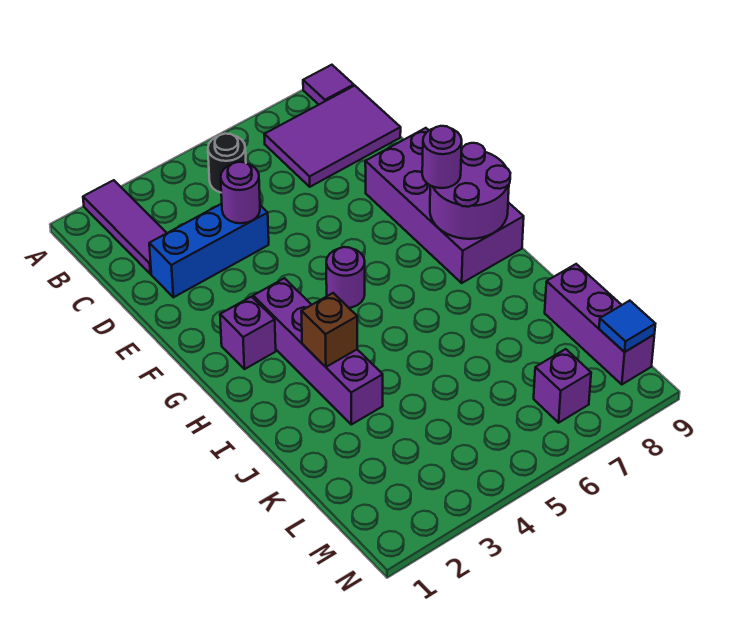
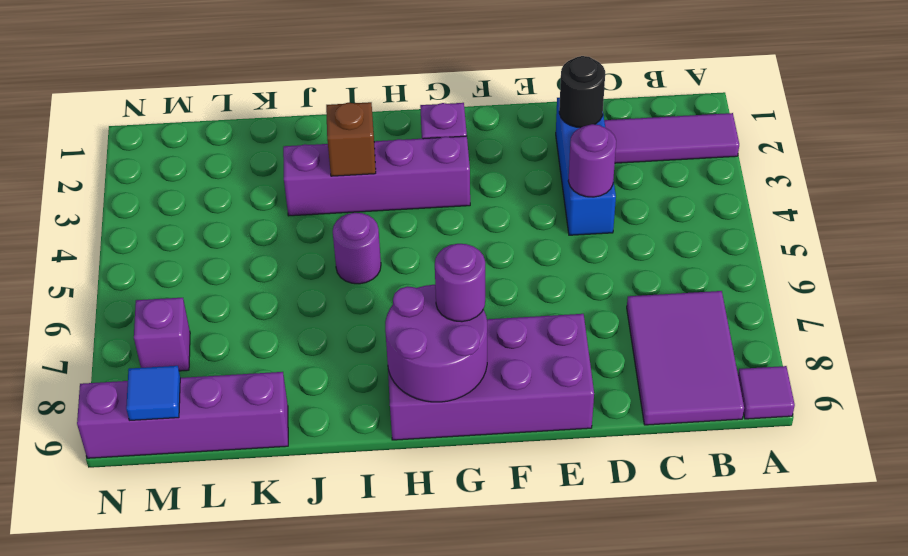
black round brick B5 level 1 -> black round brick D2 level 2
purple round brick G5 level 1 -> purple round brick I5 level 1
purple brick K9:M9 level 1 -> purple brick K9:N9 level 1

